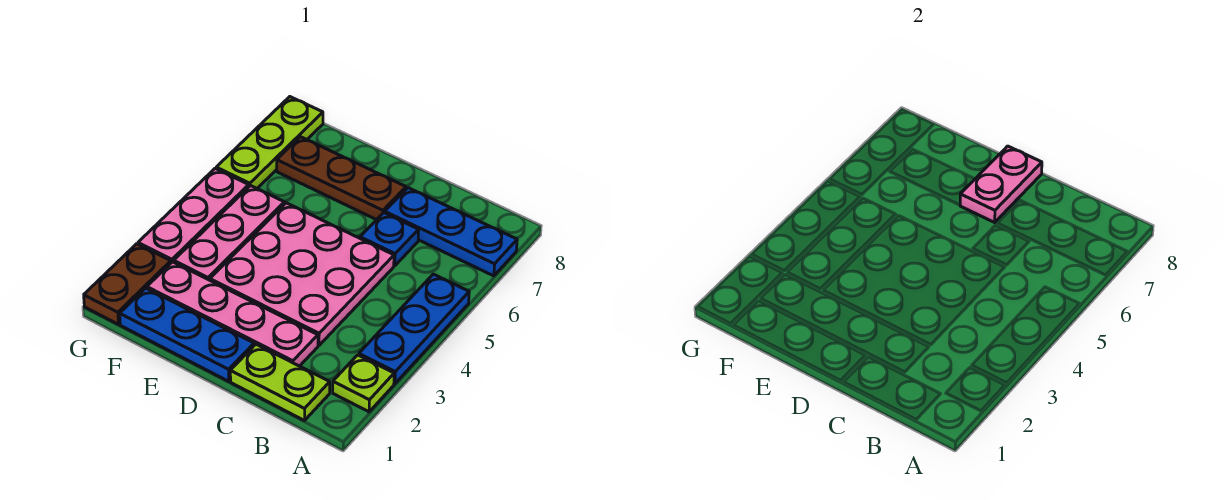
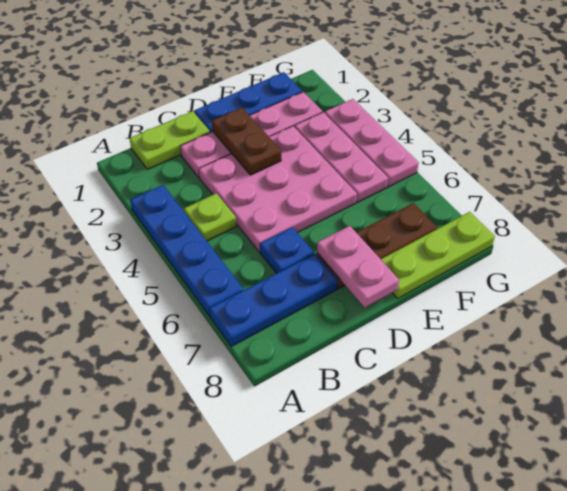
lime plate A2 level 1 -> lime plate B4 level 1
blue plate A3:A5 level 1 -> blue plate A3:A6 level 1
brown plate G1:G2 level 1 -> brown plate D2:D3 level 2
lime plate G6:G8 level 1 -> lime plate E8:G8 level 1

